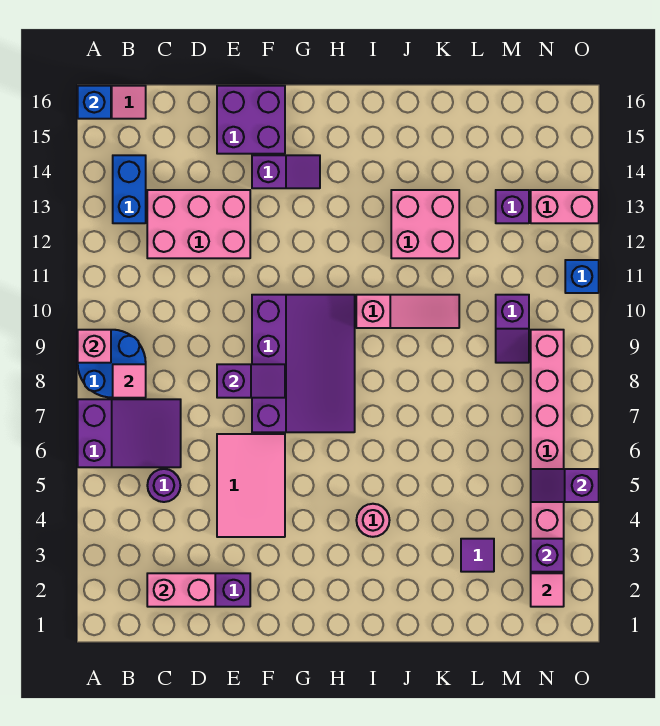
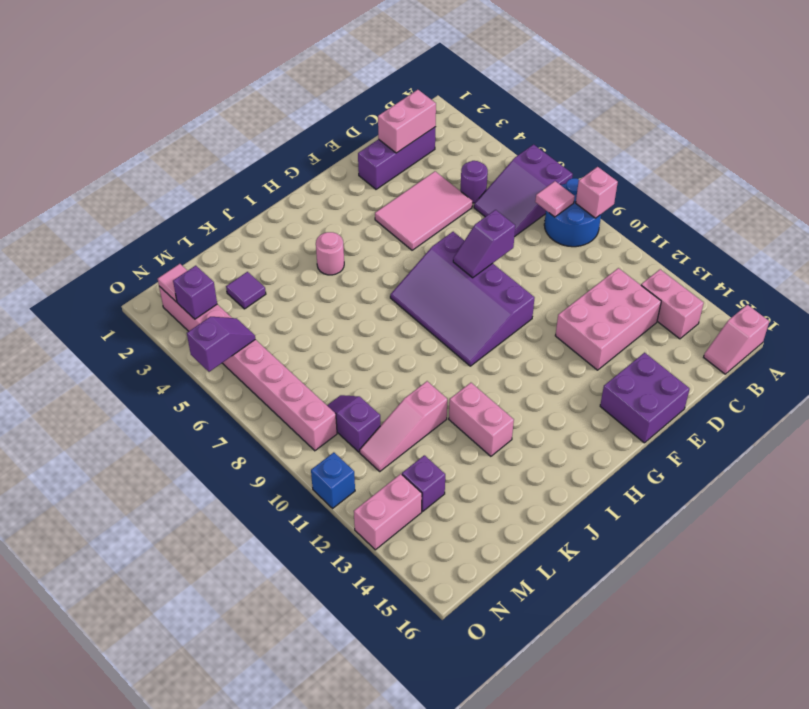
blue brick A16 level 2 -> none
blue brick B13:B14 level 1 -> pink brick B13:B14 level 1
pink tile E4:F6 level 1 -> pink tile D4:F5 level 1
purple slope F14:G14 level 1 top F -> none
pink slope I10:K10 level 1 top I -> pink slope K11:M11 level 1 top K
pink brick J12:K13 level 1 -> pink brick J12:J13 level 1

